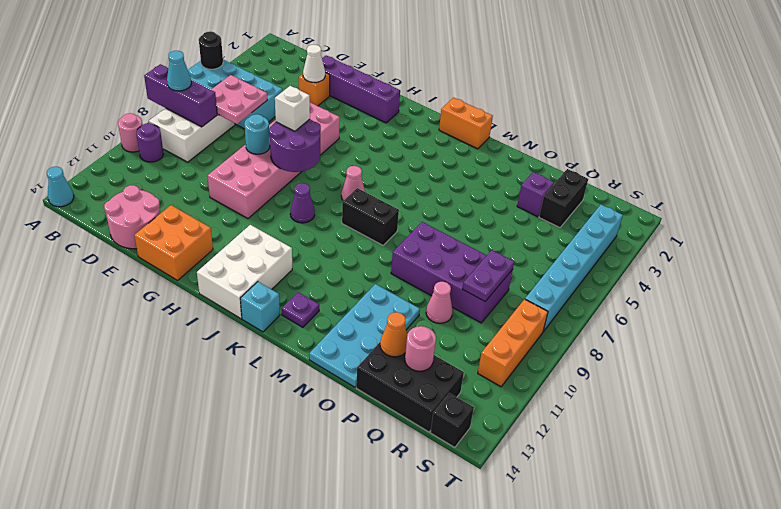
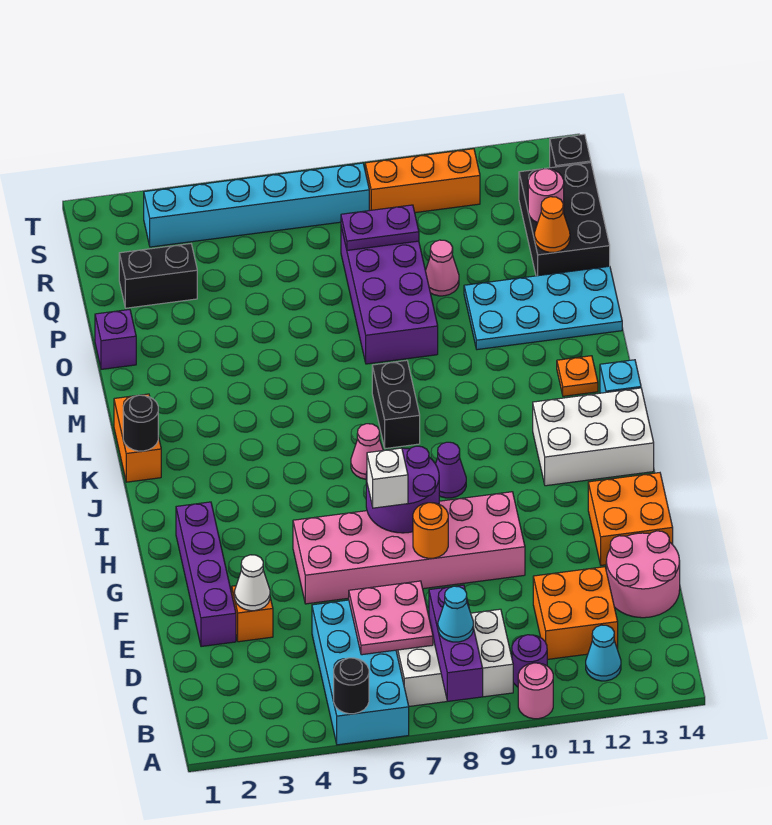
cyan cone A14 level 1 -> cyan cone B12 level 1
none -> orange brick C11:D12 level 1
cyan round brick F8 level 2 -> orange round brick F8 level 2
none -> black round brick K1 level 2
purple plate L13 level 1 -> orange plate L13 level 1
purple brick P3 level 1 -> purple brick O1 level 1

